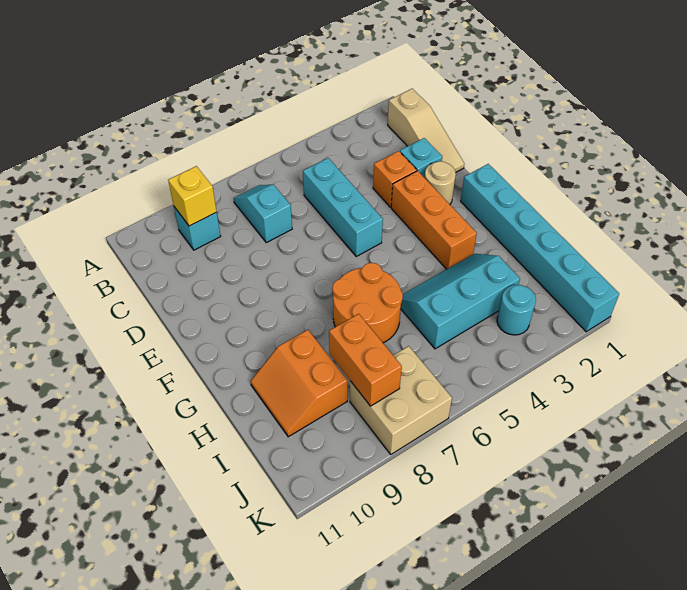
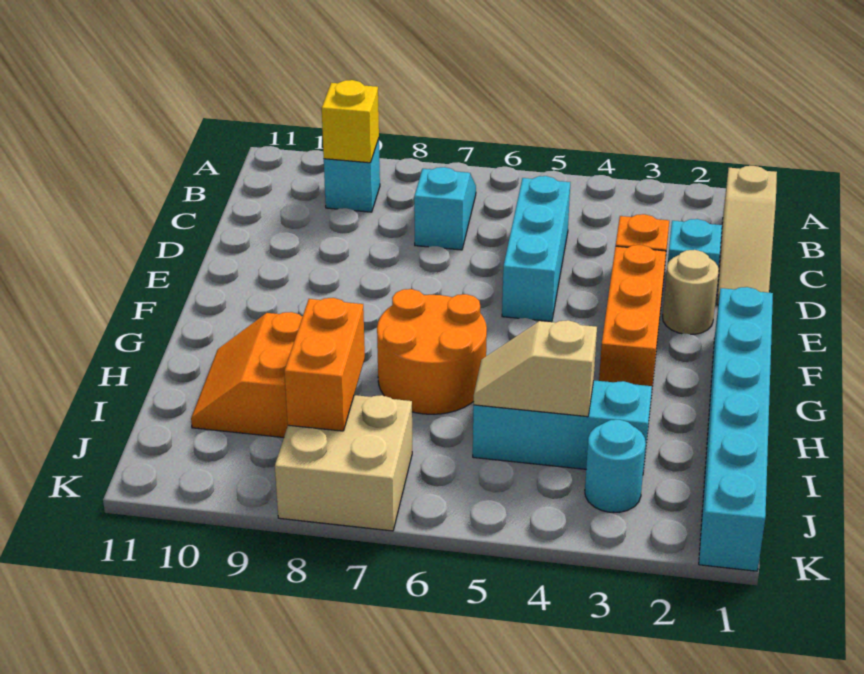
none -> tan slope I4:I5 level 2 top 4

